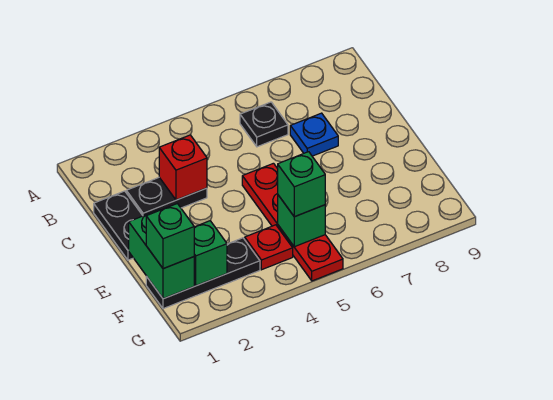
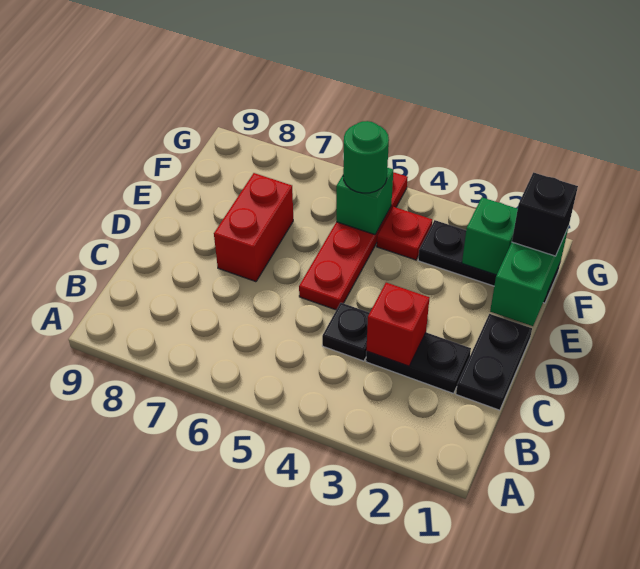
black plate B6 level 1 -> black plate C4 level 1
blue plate C7 level 1 -> none
none -> red brick D7:E7 level 1
green brick F1 level 3 -> black brick F1 level 3
green brick F5 level 3 -> green round brick F5 level 3

